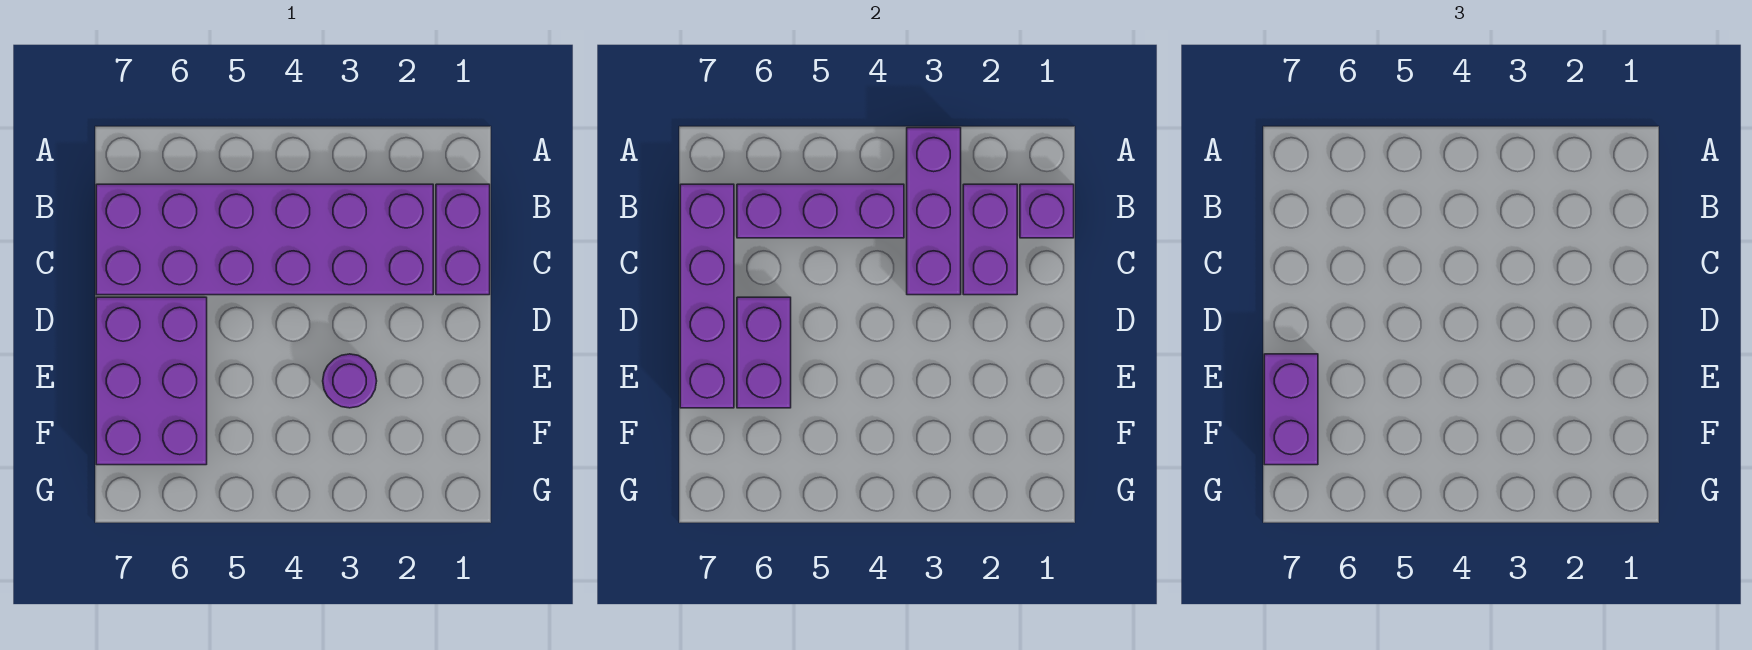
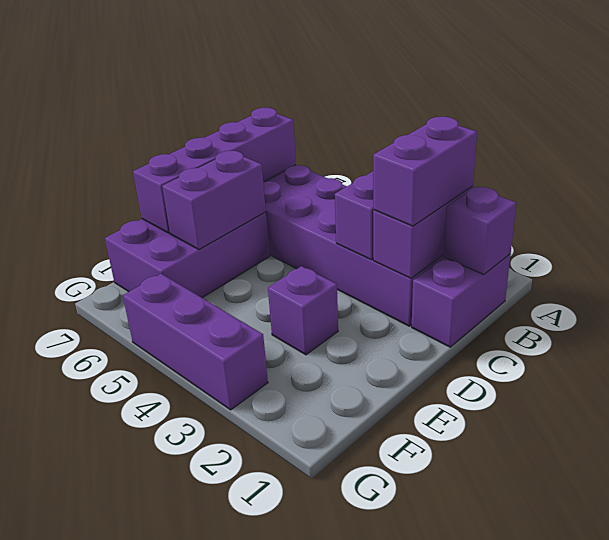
purple brick B4:B6 level 2 -> purple brick G3:G5 level 1
purple round brick E3 level 1 -> purple brick E3 level 1
purple brick E7:F7 level 3 -> purple brick B2:C2 level 3

